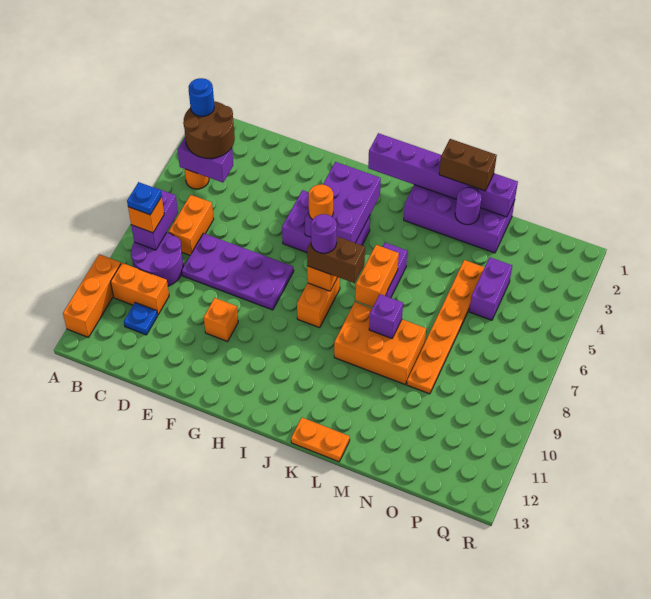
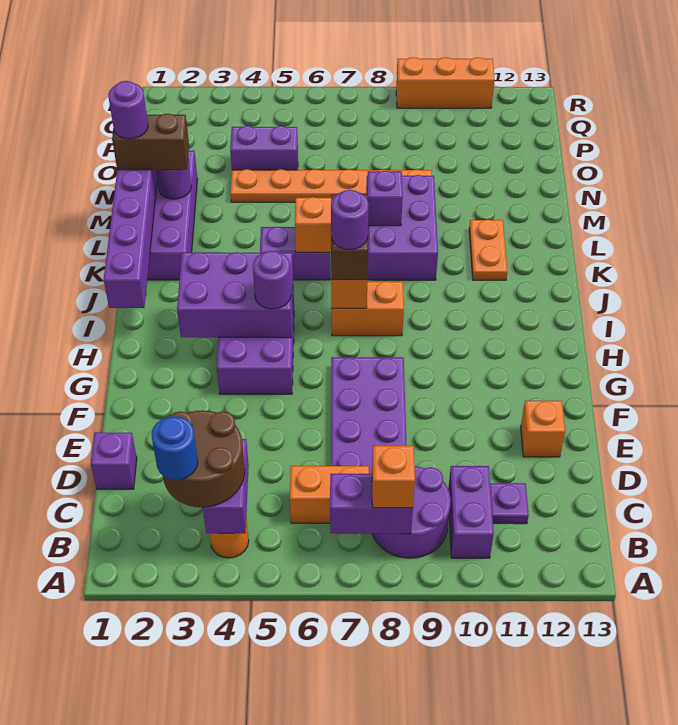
orange brick A10:A12 level 1 -> orange brick R9:R11 level 1
blue plate B8 level 4 -> none
orange brick B10:C10 level 1 -> purple brick B10:C10 level 1
blue plate C11 level 1 -> purple plate C11 level 1
none -> purple brick D1 level 1
orange brick F10 level 1 -> orange brick E12 level 1
orange round brick H5 level 3 -> purple round brick H5 level 3
orange brick K8:M9 level 1 -> purple brick K8:M9 level 1
orange plate K13:L13 level 1 -> orange plate K11:L11 level 1
brown brick L1:M1 level 3 -> brown brick M1:M2 level 3
none -> purple round brick M1 level 4

